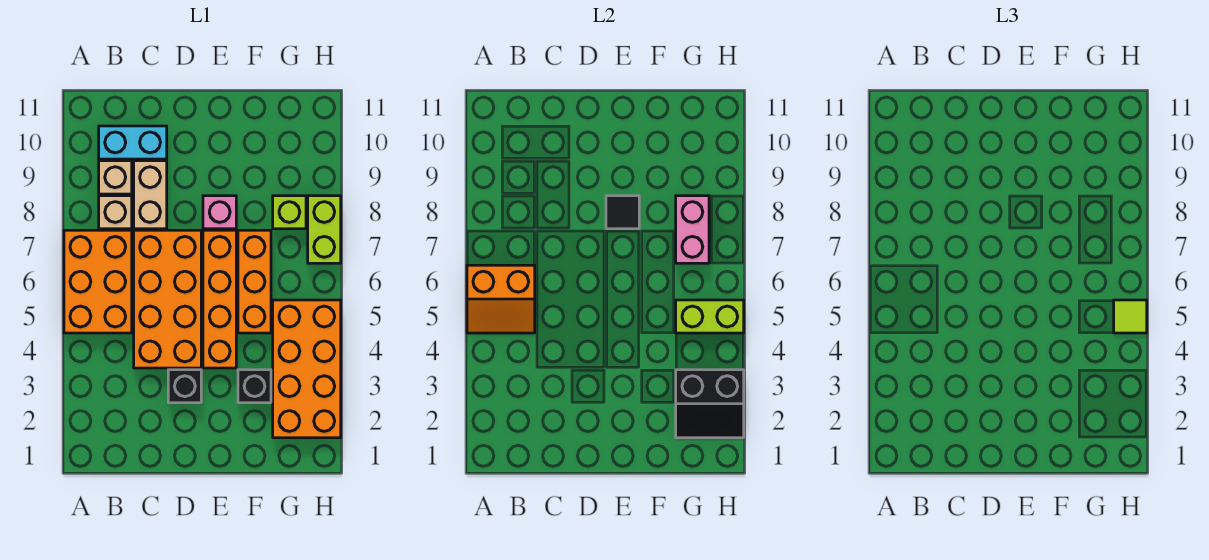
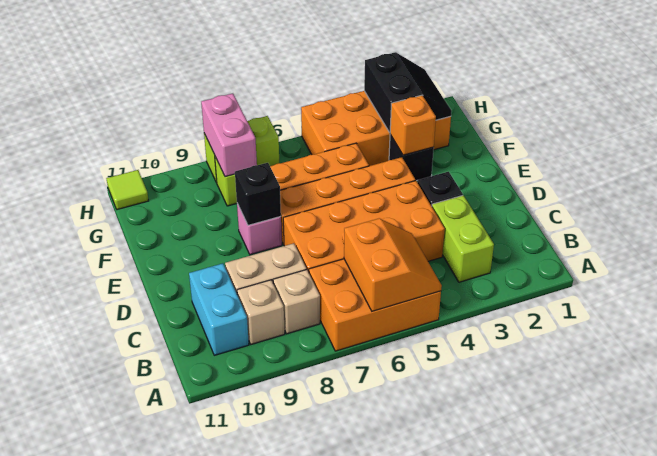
black tile E8 level 2 -> black brick E8 level 2
none -> orange brick F3 level 2
lime brick G5:H5 level 2 -> lime brick B3:C3 level 1
pink brick G7:G8 level 2 -> pink brick G8:H8 level 2
lime tile H5 level 3 -> lime tile H11 level 1

